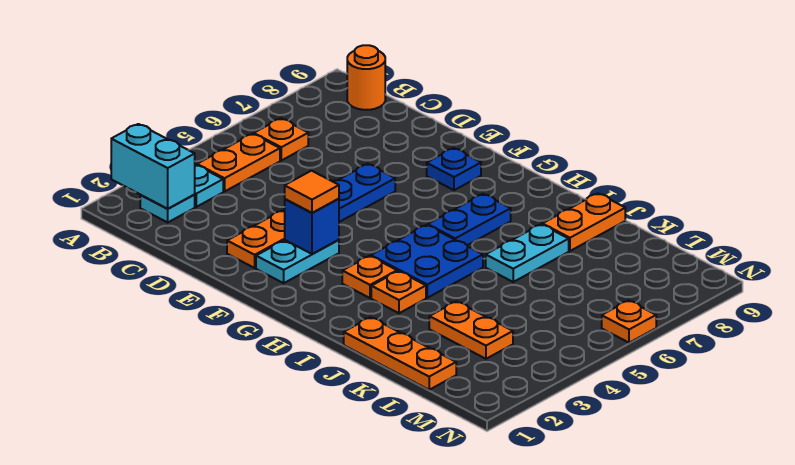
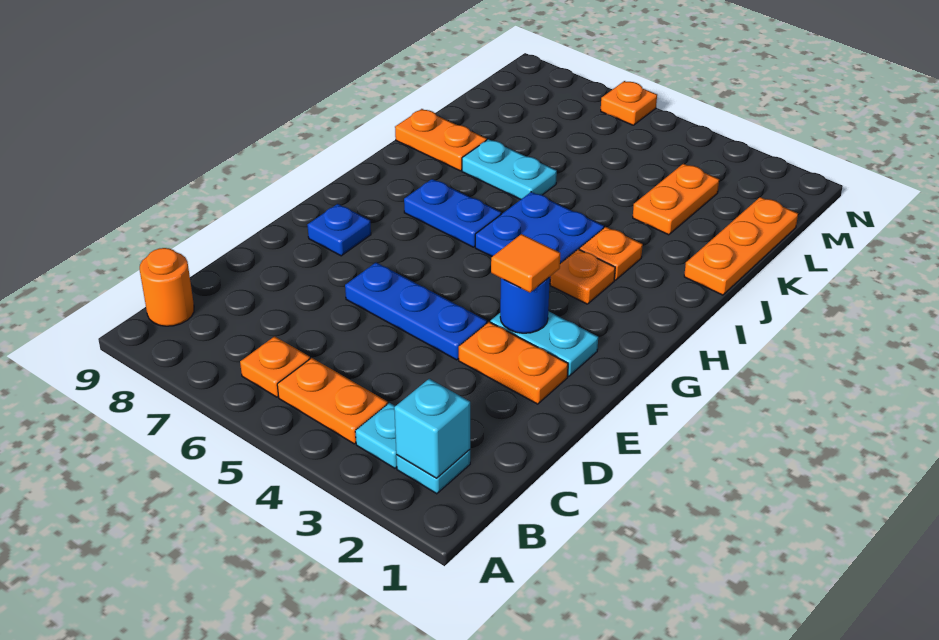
cyan brick A2:B2 level 2 -> cyan brick B2 level 2
blue brick F3 level 2 -> blue round brick F3 level 2

